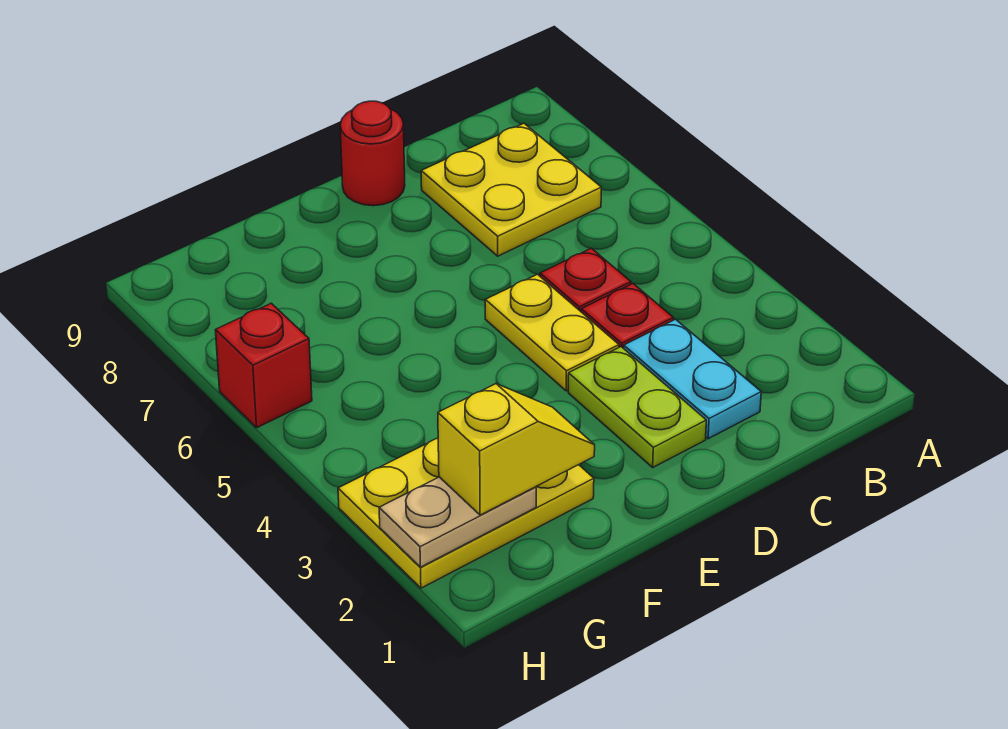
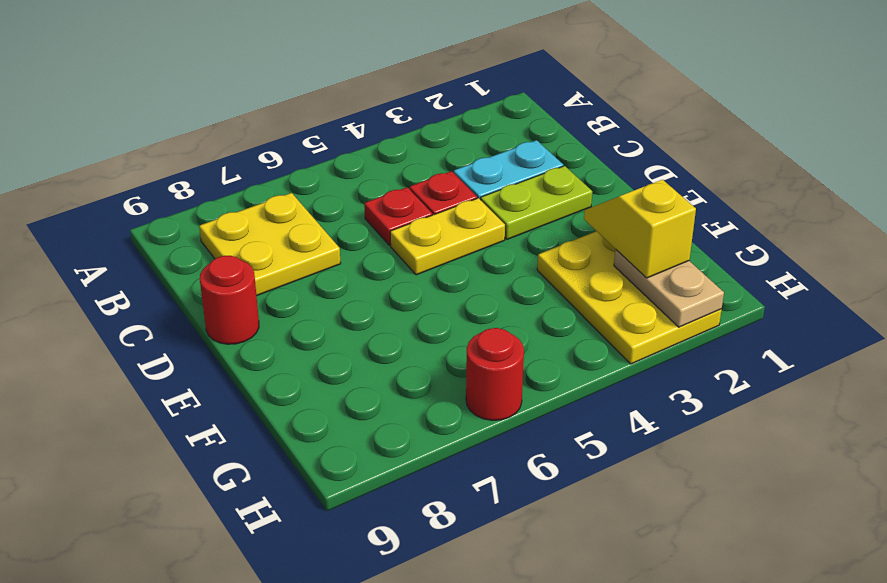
red brick H6 level 1 -> red round brick H6 level 1

